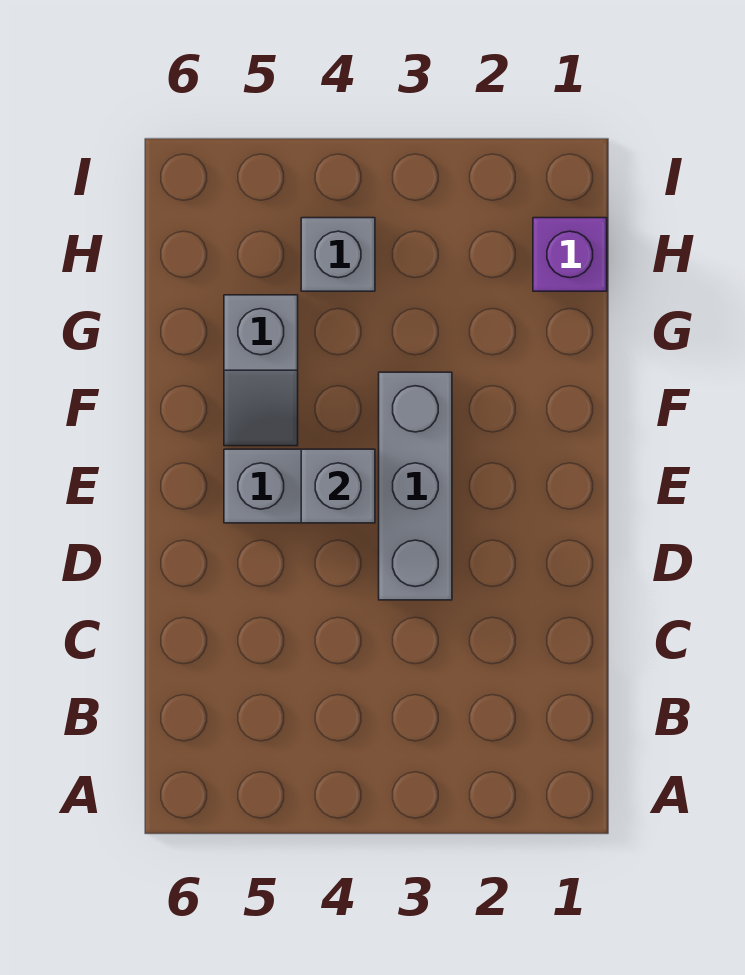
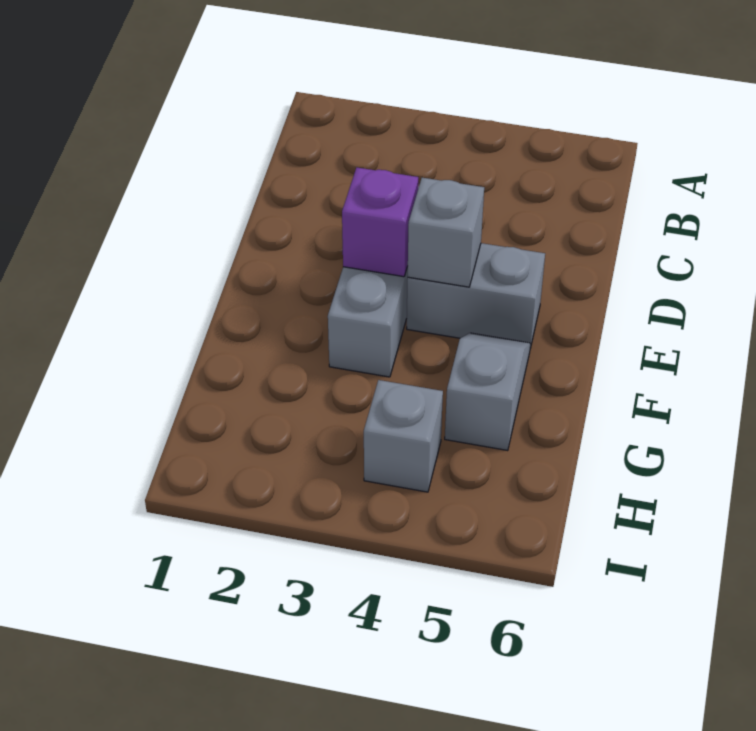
purple brick H1 level 1 -> purple brick E3 level 2

